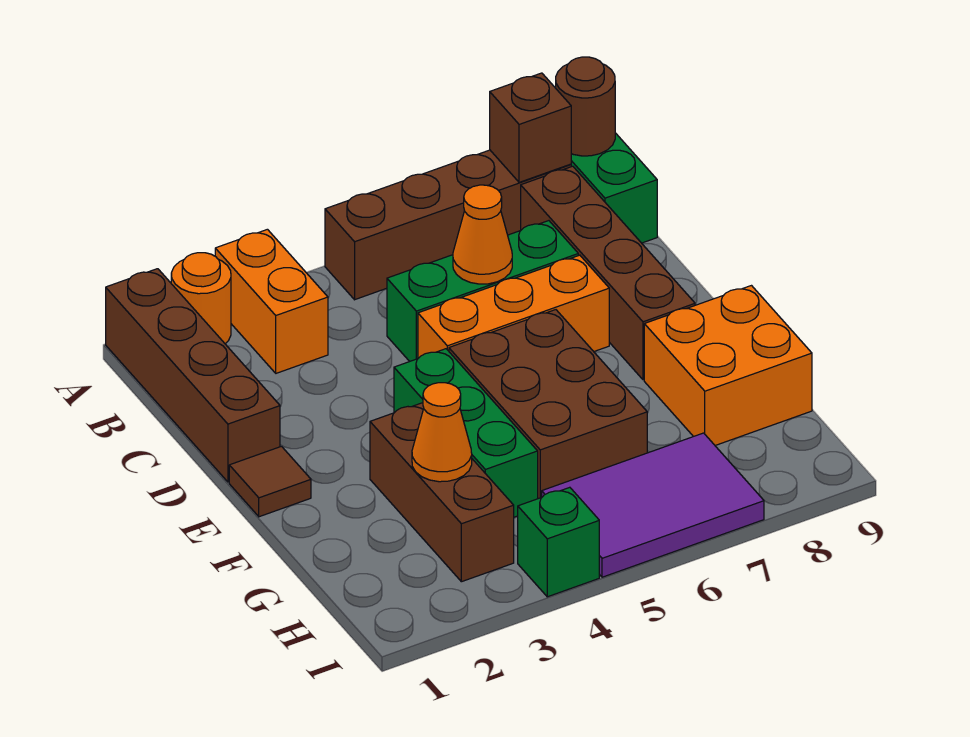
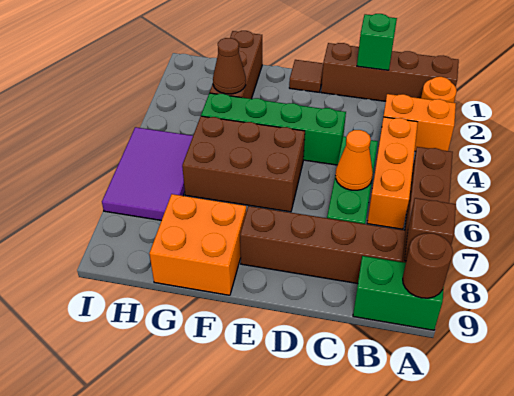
orange brick D5:D7 level 1 -> orange brick B4:B6 level 1
green brick E4:G4 level 1 -> green brick D4:G4 level 1
brown brick F3:H3 level 1 -> brown brick G1:G3 level 1
orange cone G3 level 2 -> brown cone G3 level 2
green brick I4 level 1 -> green brick C1 level 2

